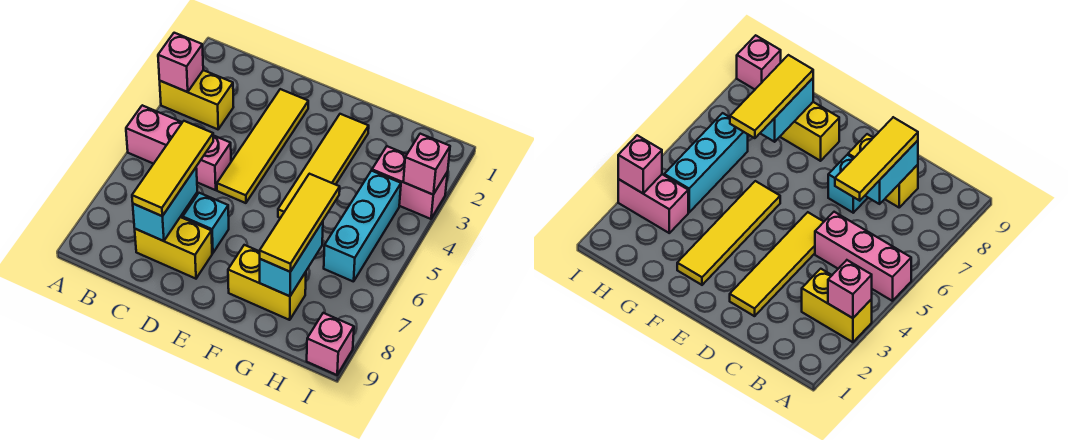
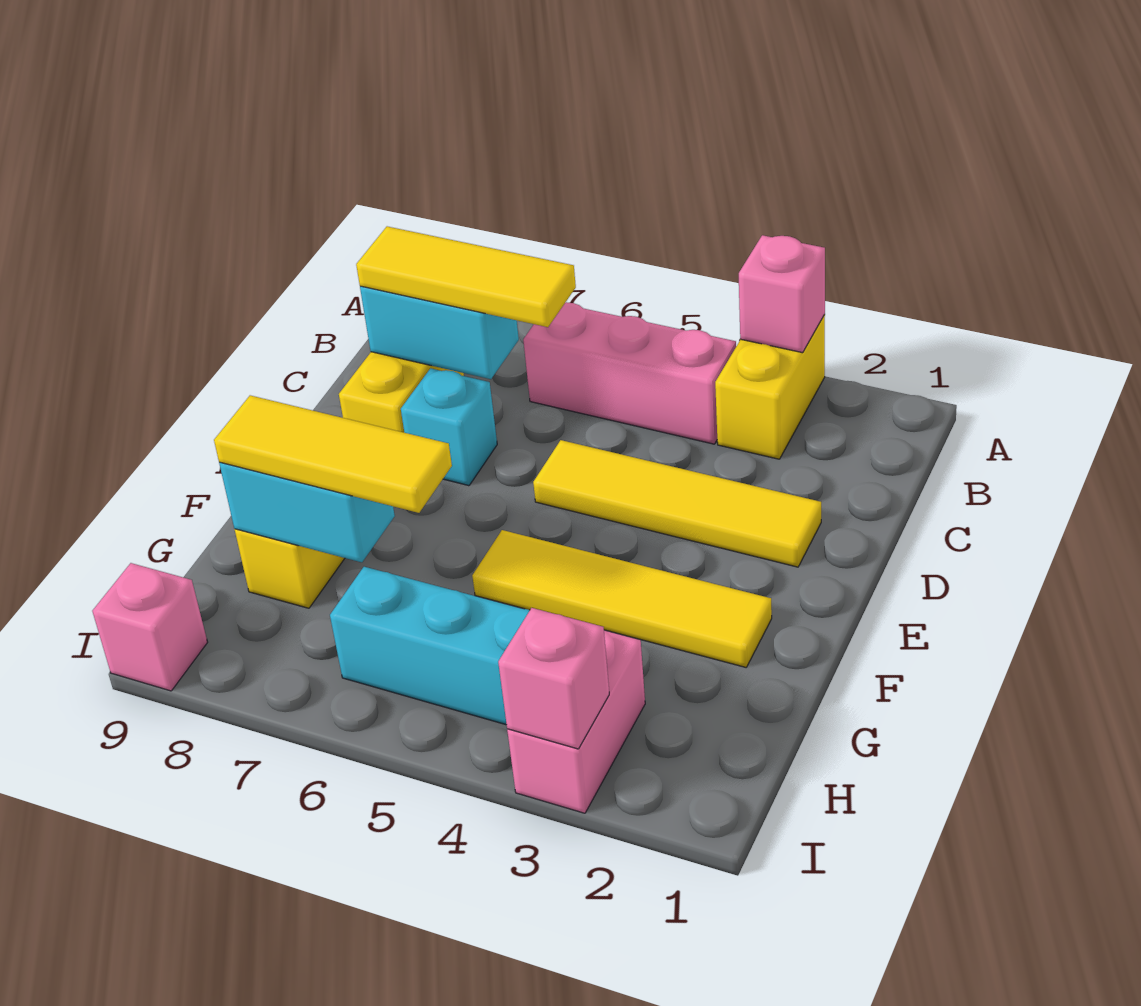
pink brick A5:C5 level 1 -> pink brick B4:B6 level 1

